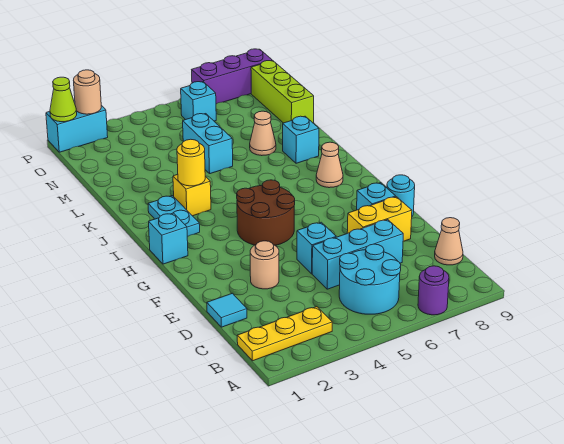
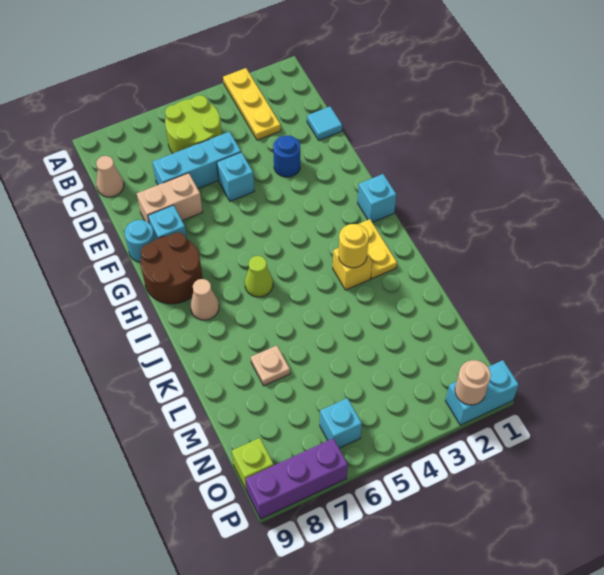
purple round brick A7 level 1 -> none
yellow plate B1:B3 level 1 -> yellow plate A3:C3 level 1
cyan round brick B5:C6 level 1 -> lime round brick B5:C6 level 1
tan round brick E3 level 1 -> blue round brick E3 level 1
yellow brick E7:E8 level 1 -> tan brick E7:E8 level 1
brown round brick G4:H5 level 1 -> brown round brick G8:H9 level 1
cyan plate I2:J2 level 1 -> yellow plate I2:J2 level 1
cyan brick K8 level 1 -> none
cyan brick L5:M5 level 1 -> none
tan cone L7 level 1 -> tan plate L7 level 1
lime brick M9:O9 level 1 -> lime brick O9 level 1
lime cone P1 level 2 -> lime cone I6 level 1

